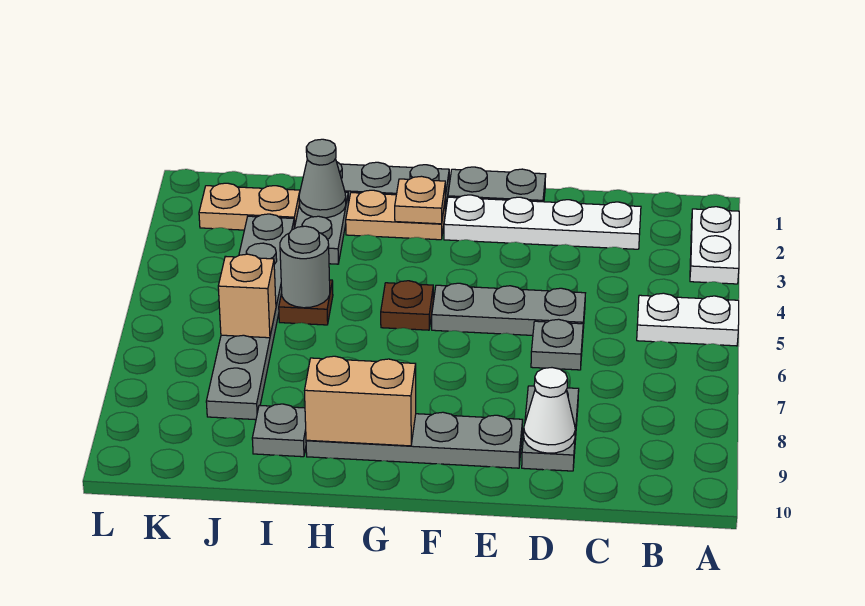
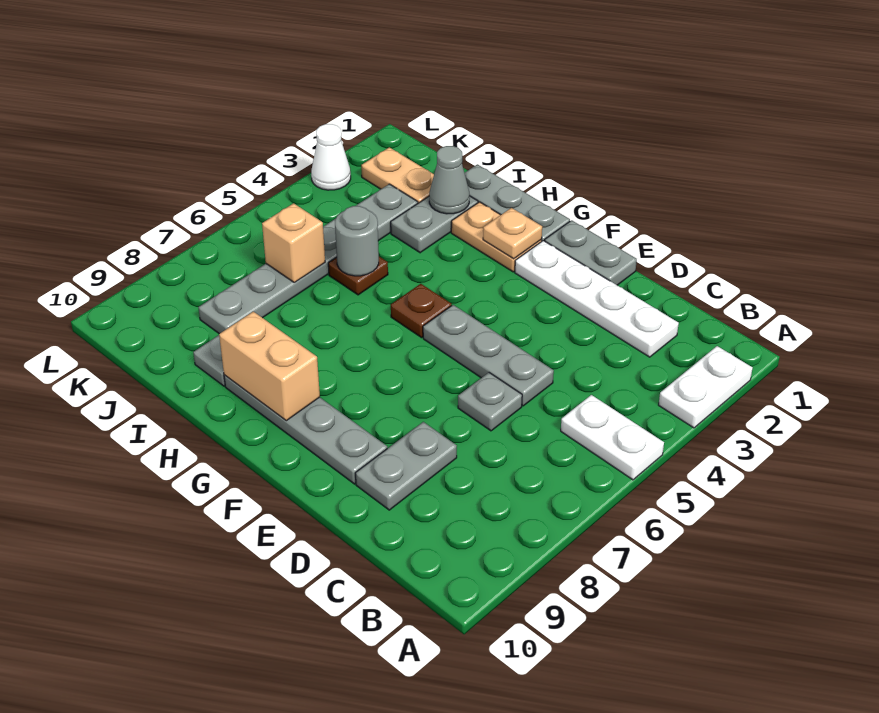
white cone D9 level 2 -> white cone L3 level 1

